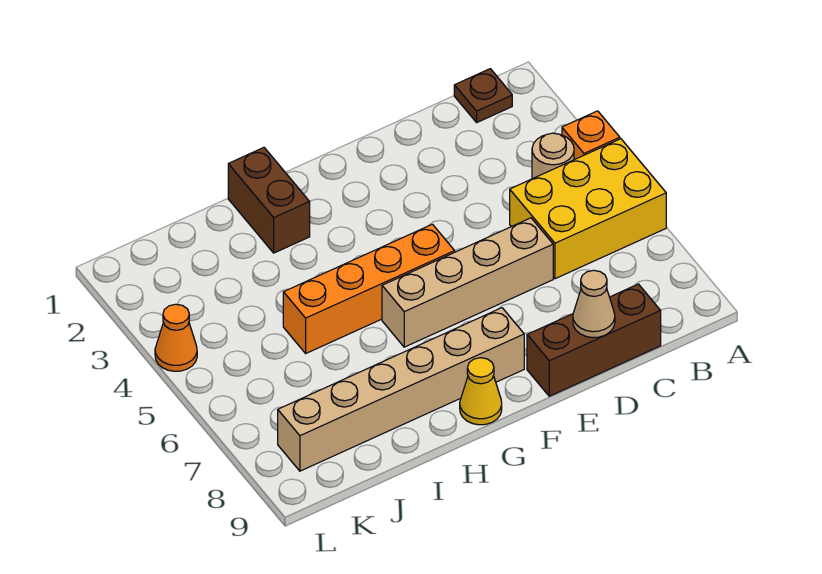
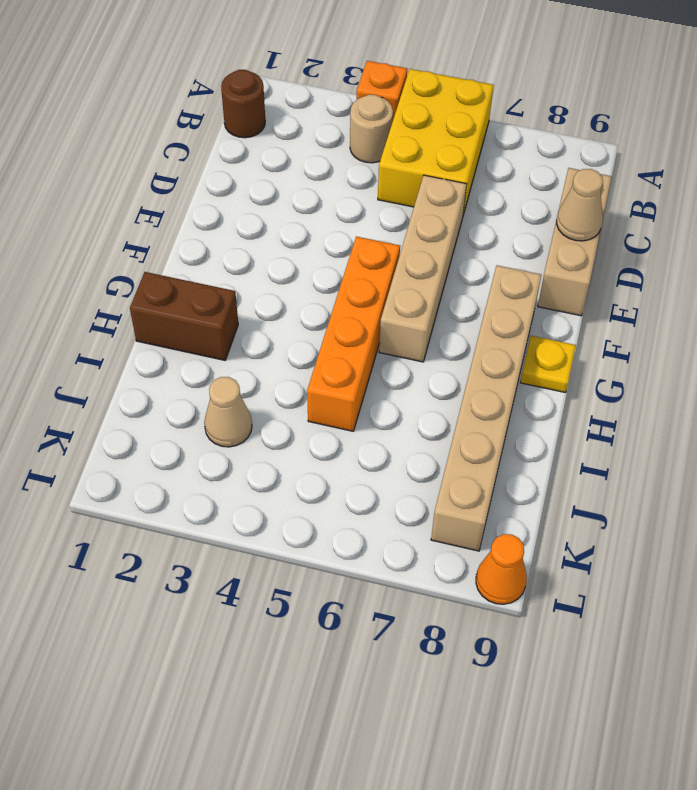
brown plate B1 level 1 -> brown round brick B1 level 1
brown brick C9:E9 level 1 -> tan brick C9:E9 level 1
yellow cone G9 level 1 -> yellow plate G9 level 1
none -> tan cone J3 level 1
orange cone L4 level 1 -> orange cone L9 level 1

